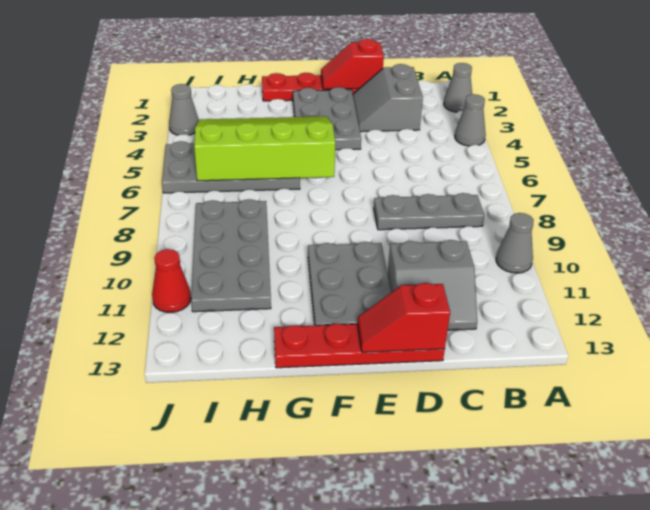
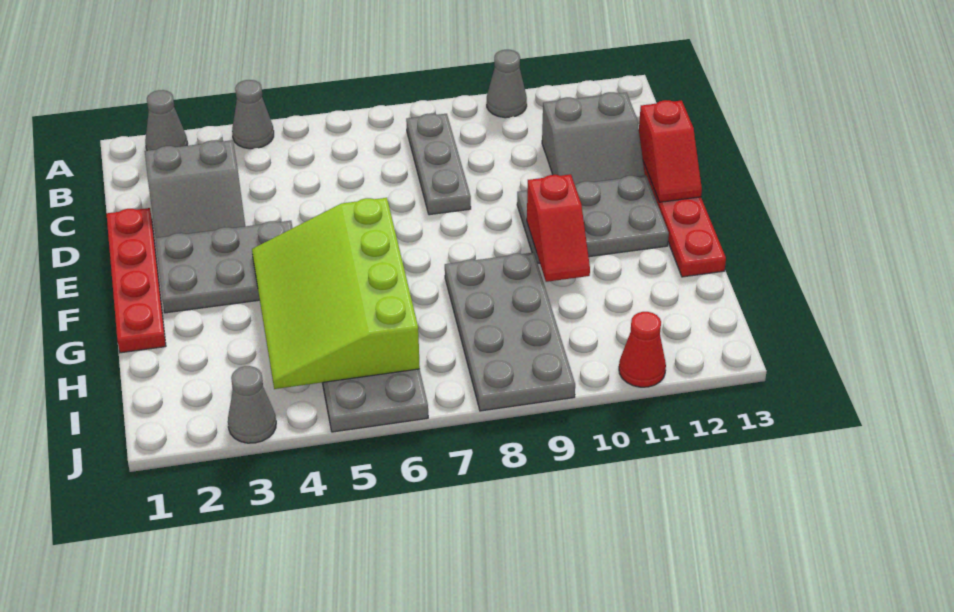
grey slope C11:D12 level 1 top 11 -> grey slope C11:D12 level 1 top C
red slope D1:E1 level 2 top D -> red slope F10:G10 level 2 top F
grey plate H8:I11 level 1 -> grey plate G8:J9 level 1

